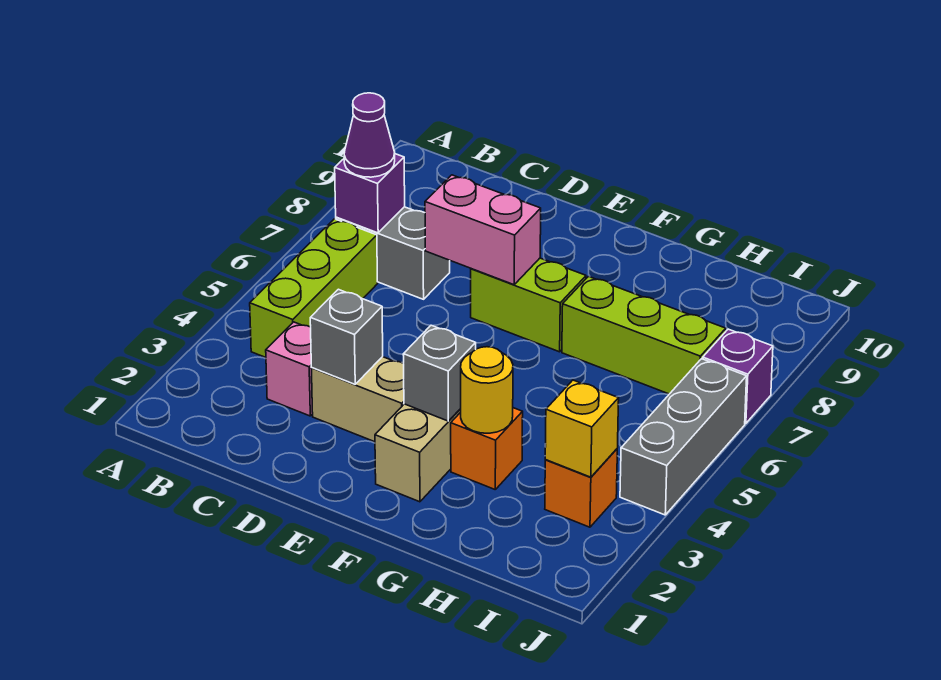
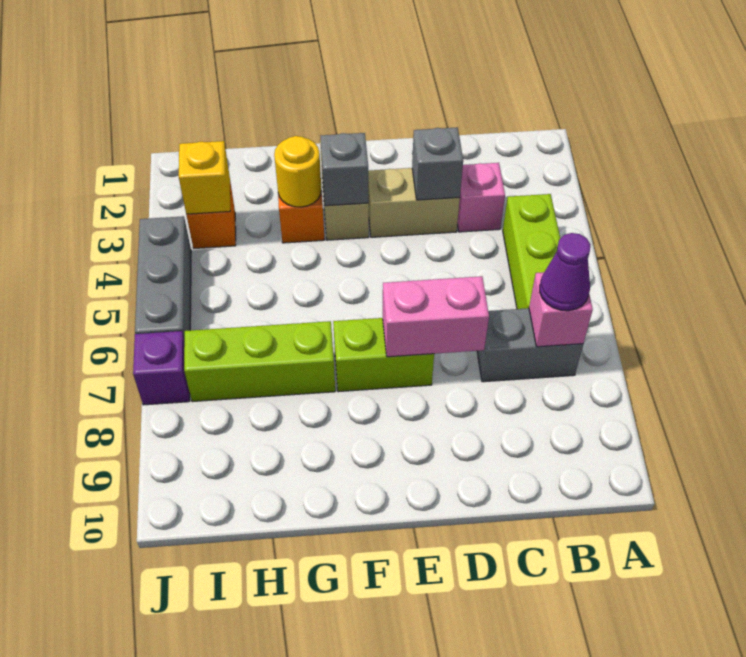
purple brick B7 level 2 -> pink brick B7 level 2

